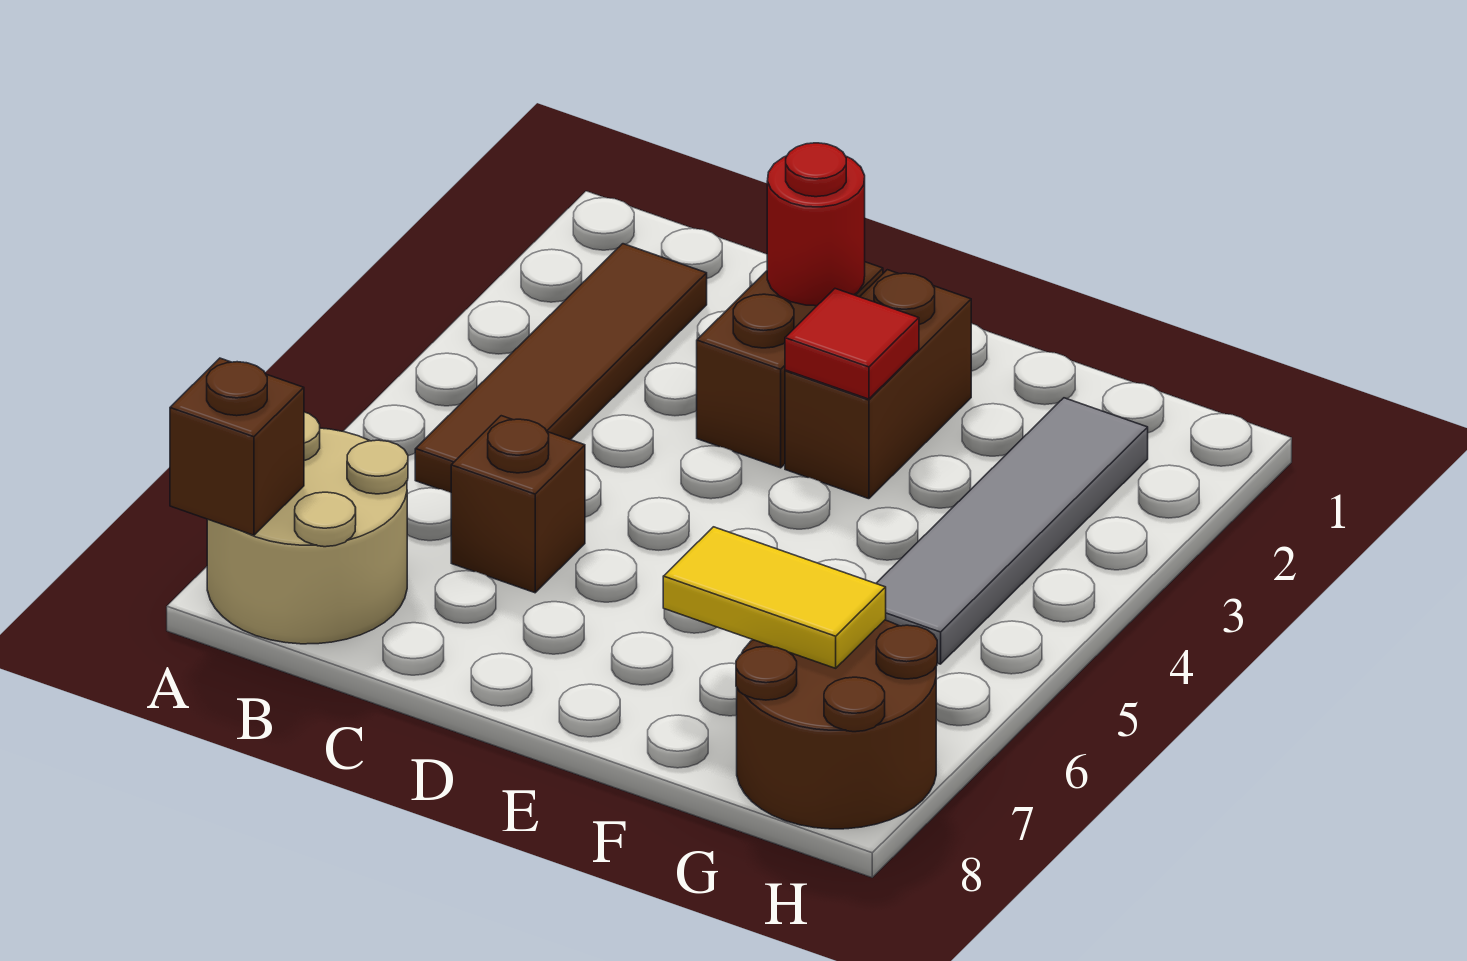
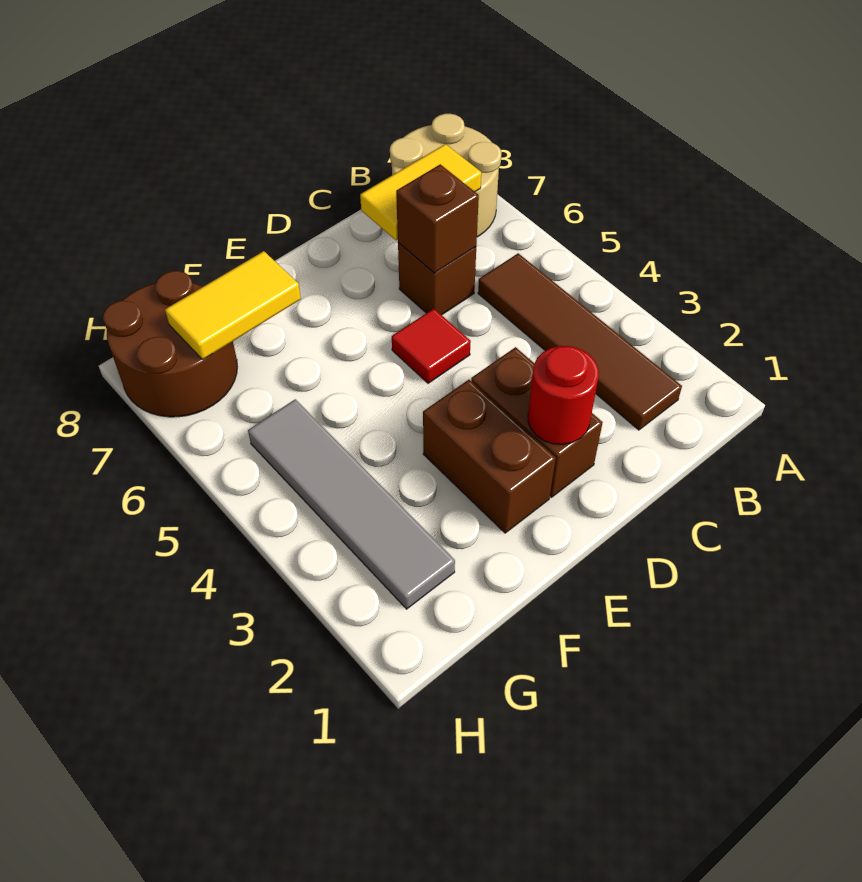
brown brick A8 level 2 -> brown brick C6 level 2
none -> yellow tile B7:C7 level 2
red tile E3 level 2 -> red tile D5 level 1

